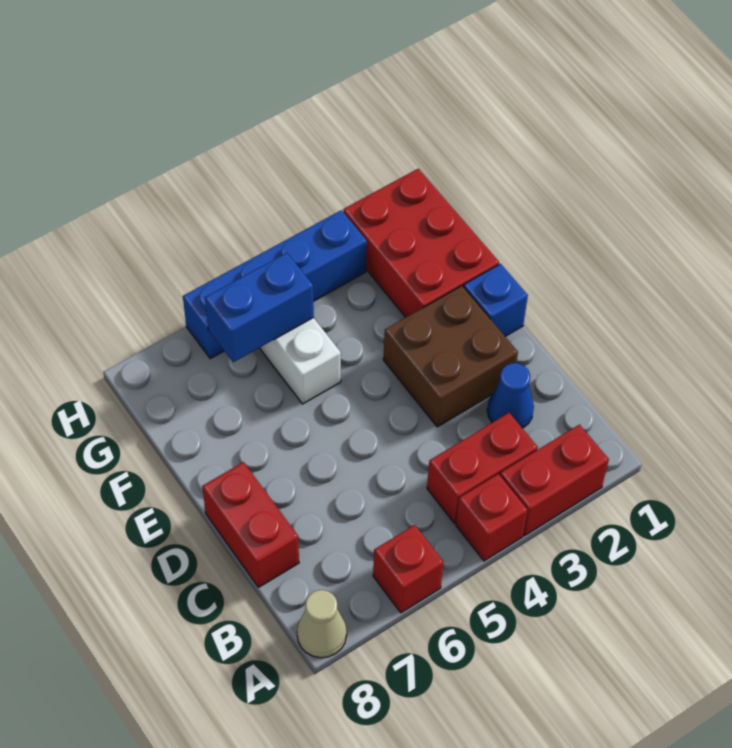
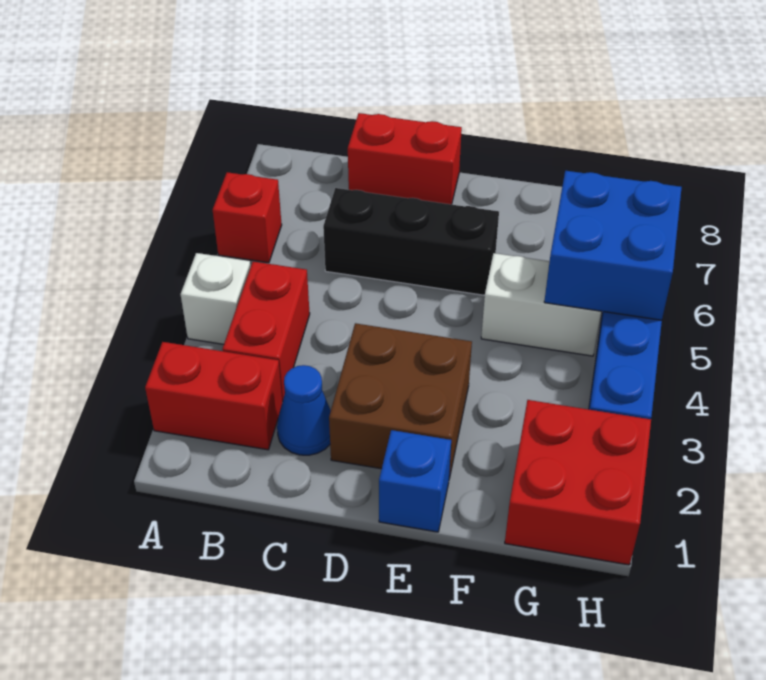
red brick A2:A3 level 1 -> red brick A2:B2 level 1
red brick A4 level 1 -> white brick A4 level 1
tan cone A8 level 1 -> none
none -> black brick C6:E6 level 1
red brick F1:H2 level 1 -> red brick G1:H2 level 1
blue brick G5:G6 level 2 -> blue brick G5:H6 level 2

